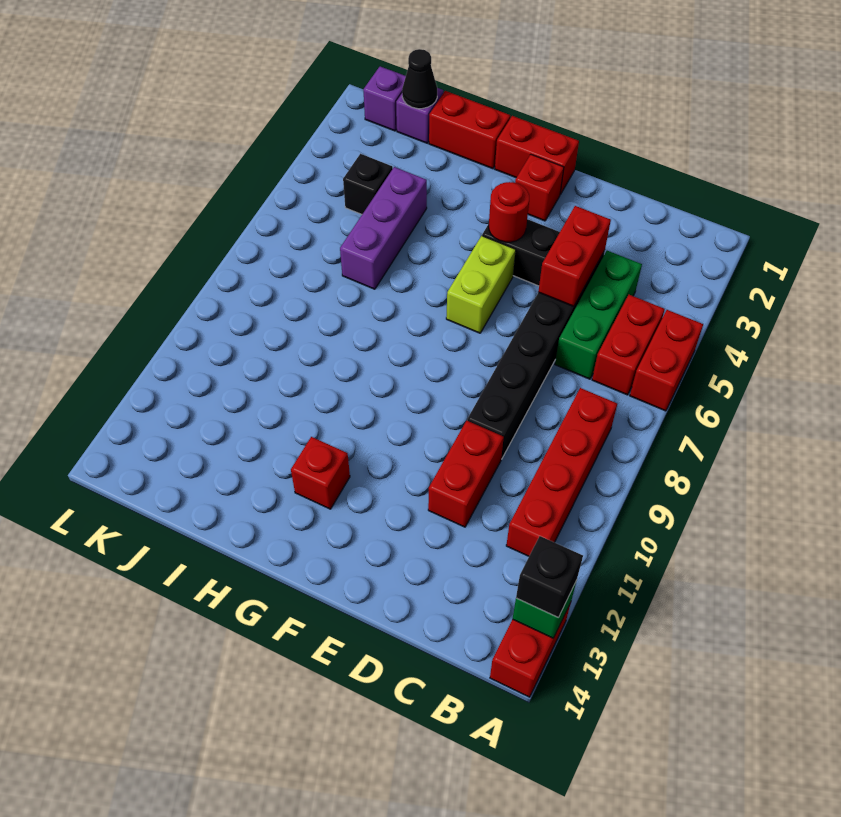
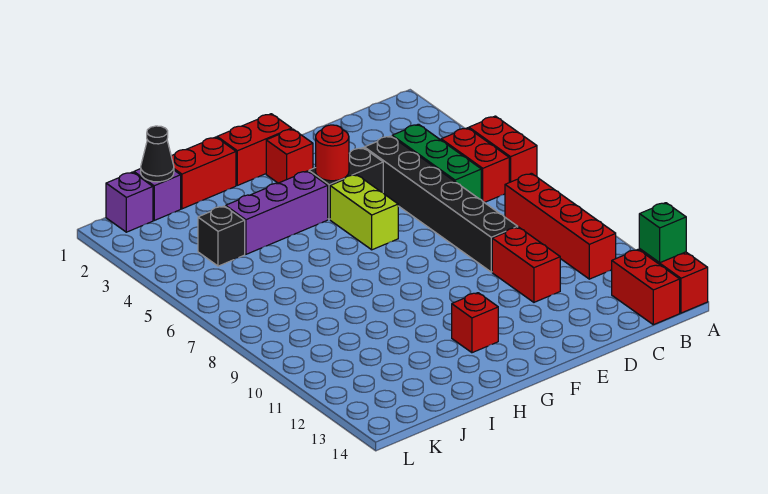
black brick A13 level 3 -> none
red brick D4:D5 level 2 -> red brick B13:B14 level 1
purple brick I4:I6 level 1 -> purple brick G4:I4 level 1

